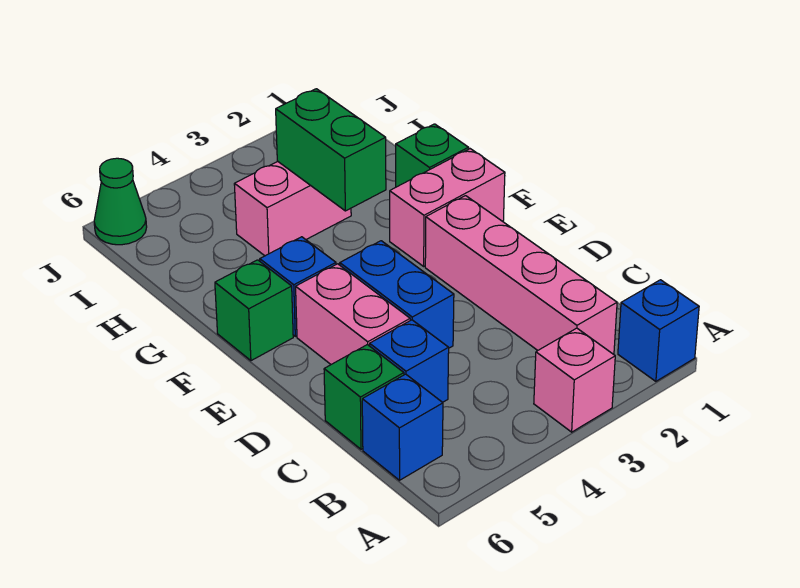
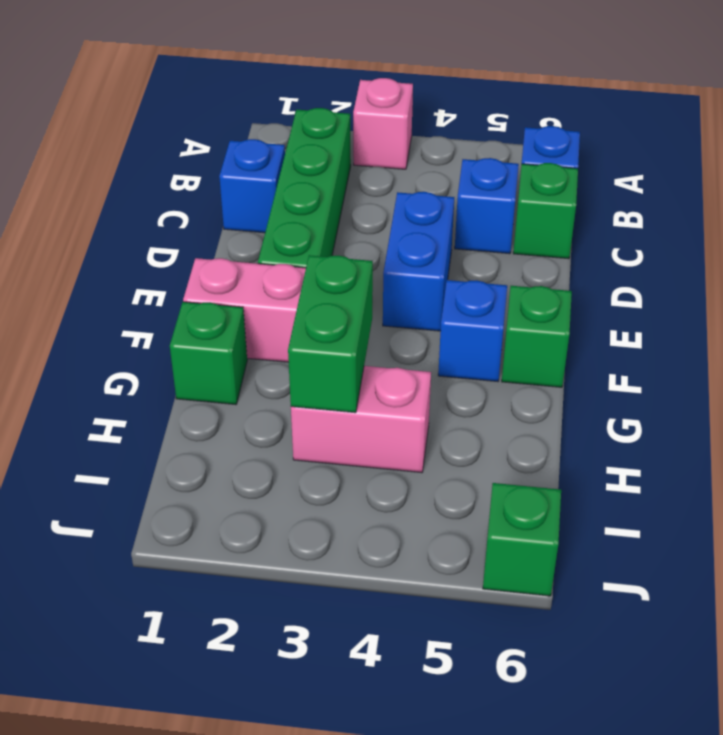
blue brick A1 level 1 -> blue brick C1 level 1
pink brick B2:E2 level 1 -> green brick B2:E2 level 1
pink brick D5:E5 level 1 -> none
green cone J6 level 1 -> green brick J6 level 1

